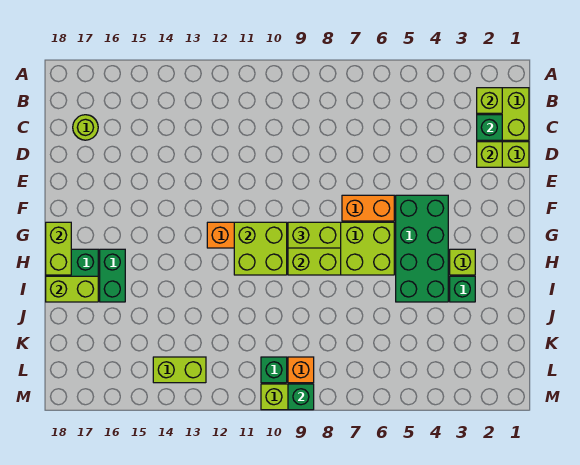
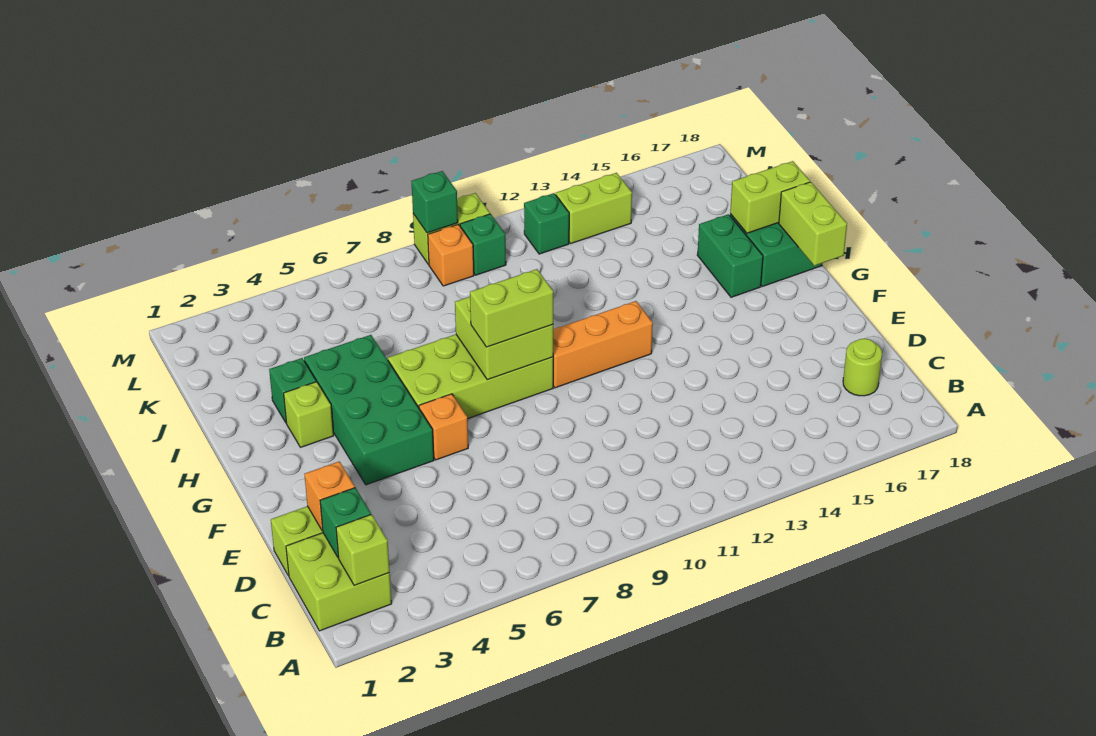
lime brick D2 level 2 -> orange brick D2 level 2
orange brick F6:F7 level 1 -> orange brick F6 level 1
lime brick G10:H11 level 2 -> none
none -> green brick L12 level 1

